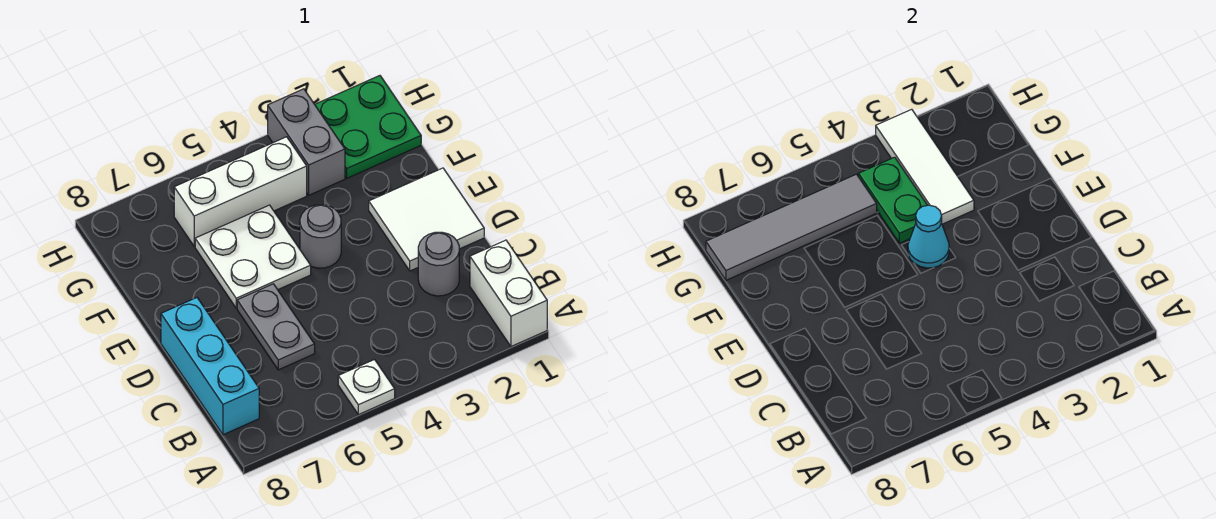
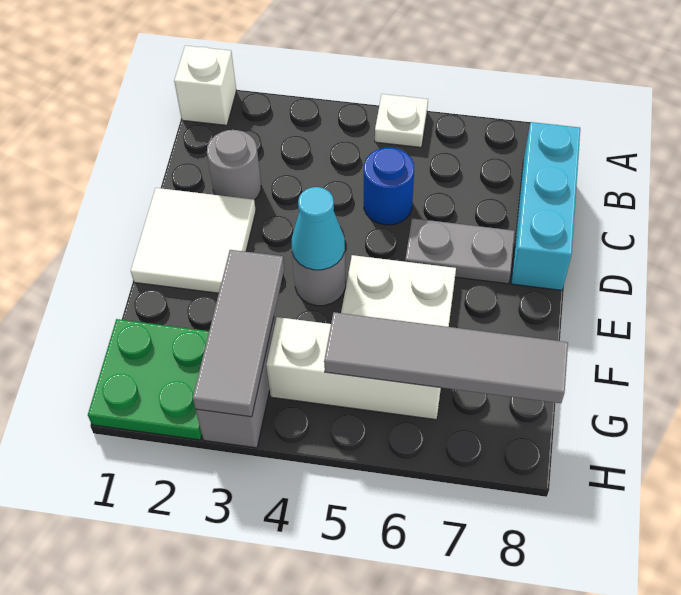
white brick A1:B1 level 1 -> white brick A1 level 1
none -> blue round brick C5 level 1
grey plate C6:D6 level 1 -> grey plate D6:D7 level 1
white tile F3:H3 level 2 -> grey tile F3:H3 level 2
green plate F4:G4 level 2 -> none

